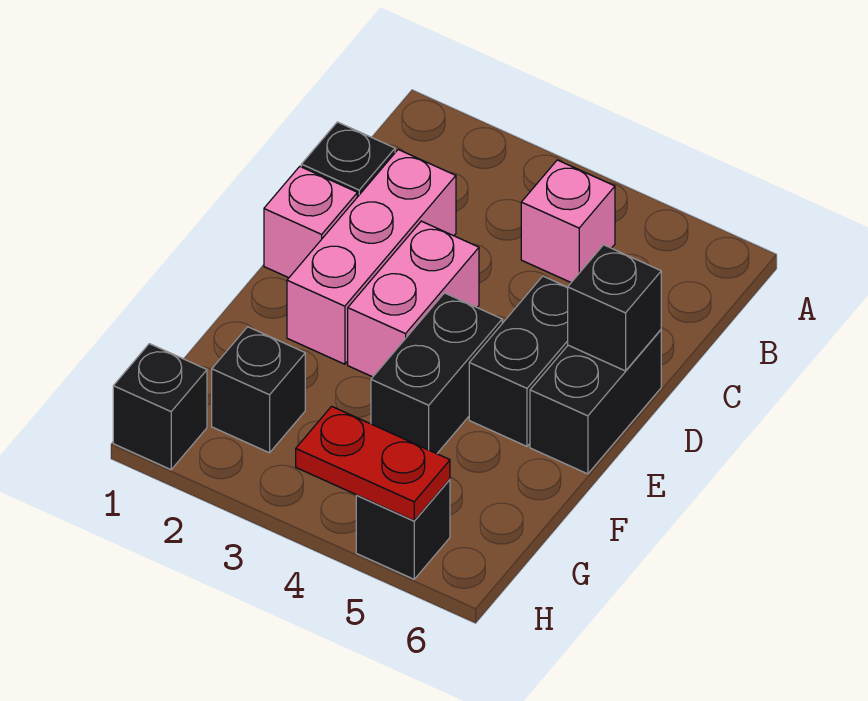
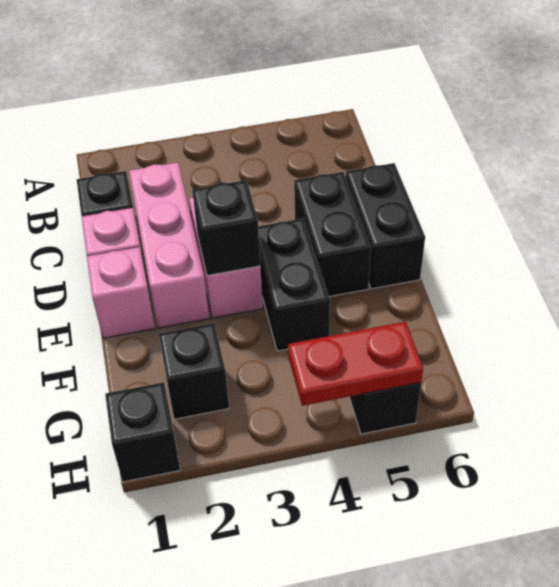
pink brick B4 level 1 -> pink brick E1 level 1
black brick D6 level 2 -> black brick E3 level 2

